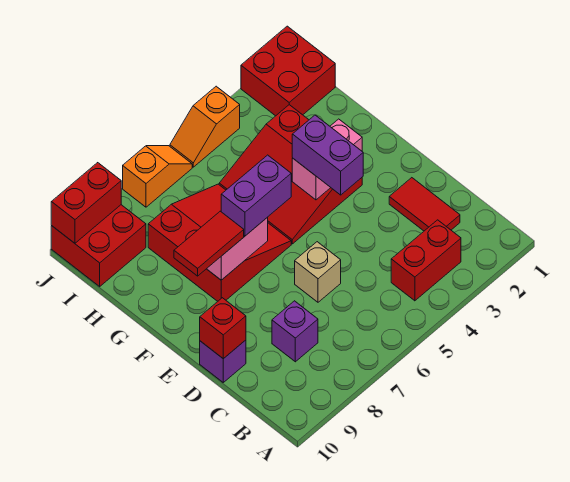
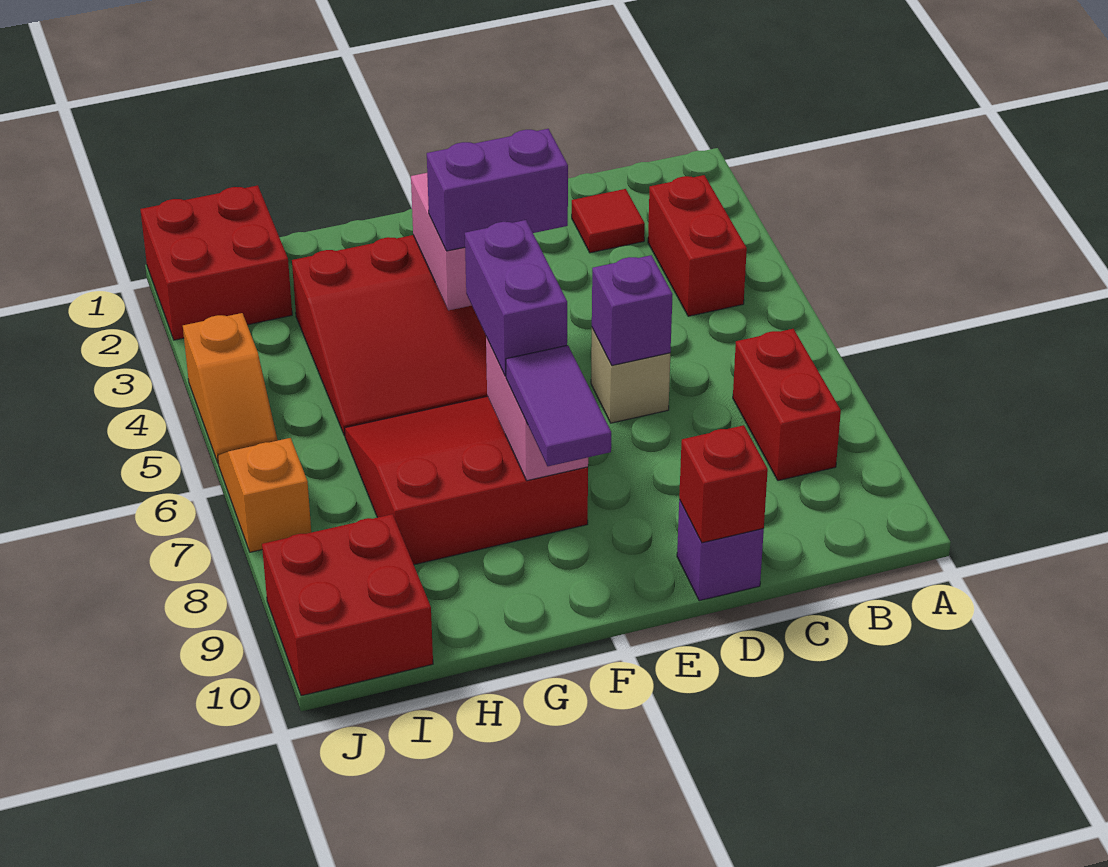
red tile C2:D2 level 1 -> red tile C2 level 1
purple brick C8 level 1 -> purple brick D6 level 2
red tile F8:F9 level 3 -> purple tile F8:F9 level 3
red brick J9:J10 level 2 -> red brick B7:B8 level 1

